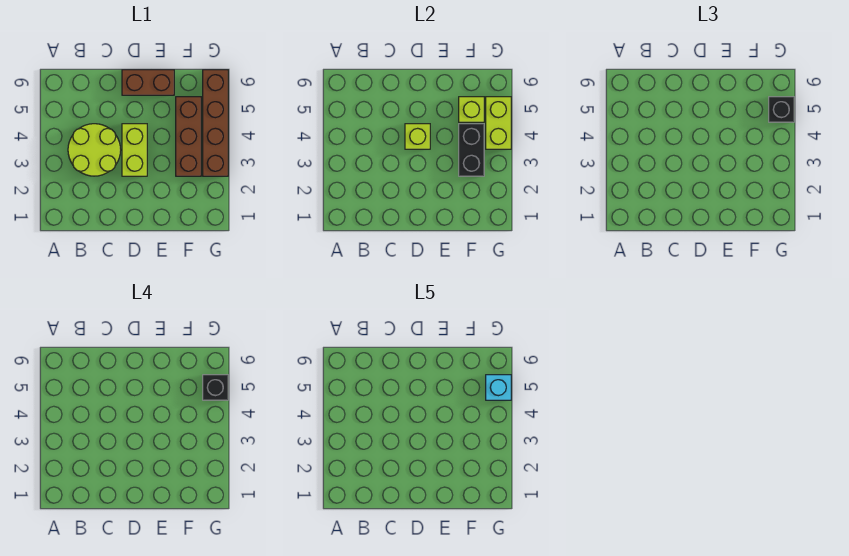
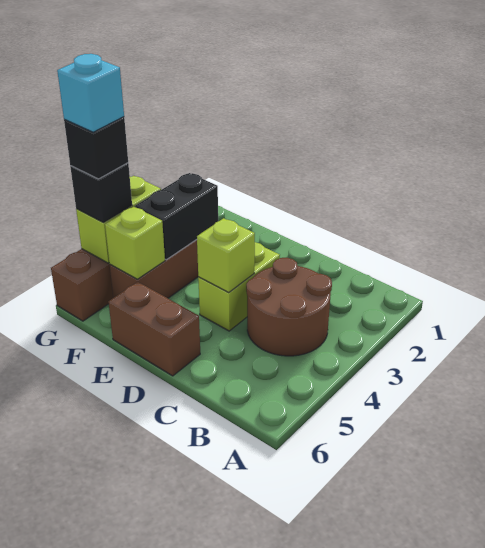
lime round brick B3:C4 level 1 -> brown round brick B3:C4 level 1

